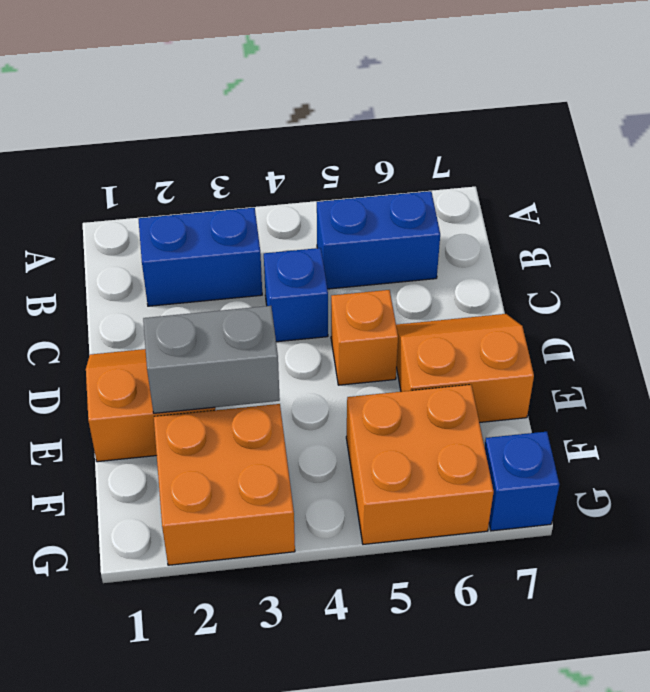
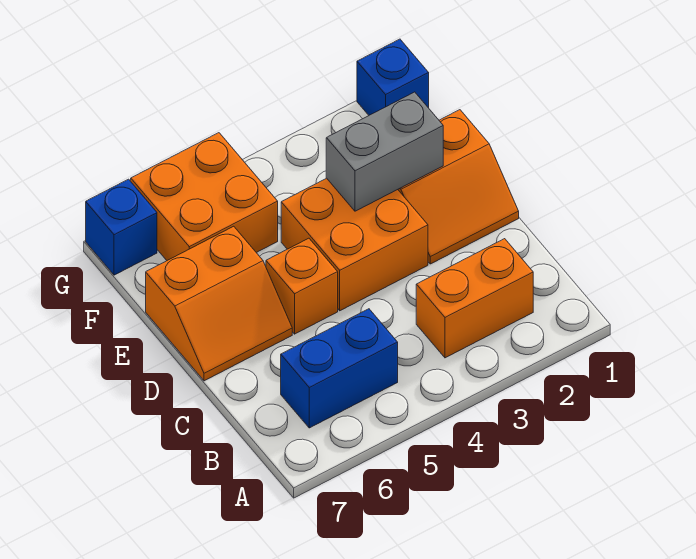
blue brick B2:B3 level 1 -> orange brick B2:B3 level 1
blue brick C4 level 1 -> blue brick G1 level 1
orange brick F2:G3 level 1 -> orange brick D3:E4 level 1

